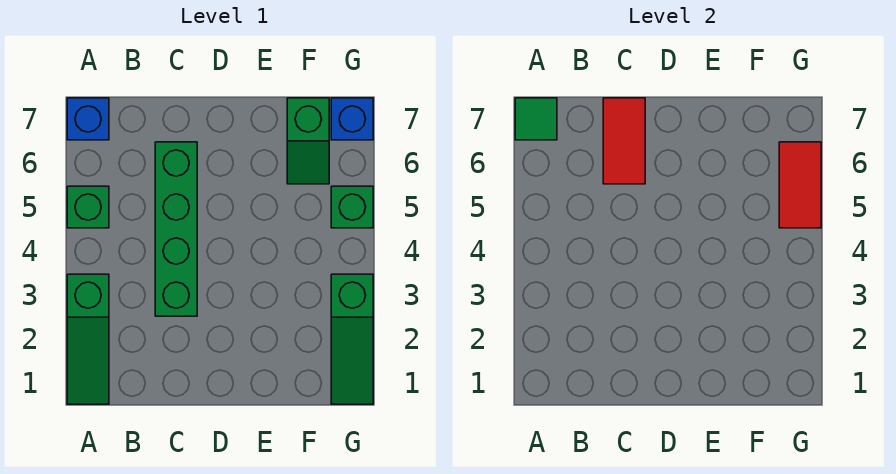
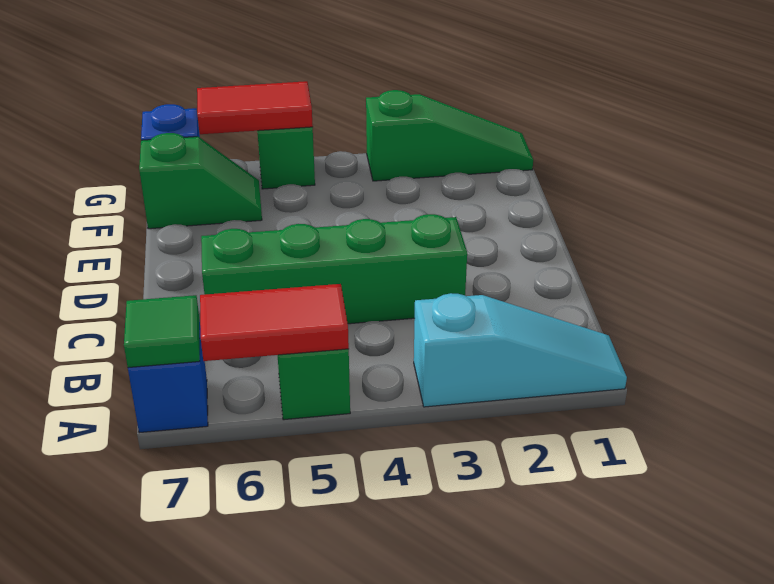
green slope A1:A3 level 1 top 3 -> cyan slope A1:A3 level 1 top 3
red tile C6:C7 level 2 -> red tile A5:A6 level 2

